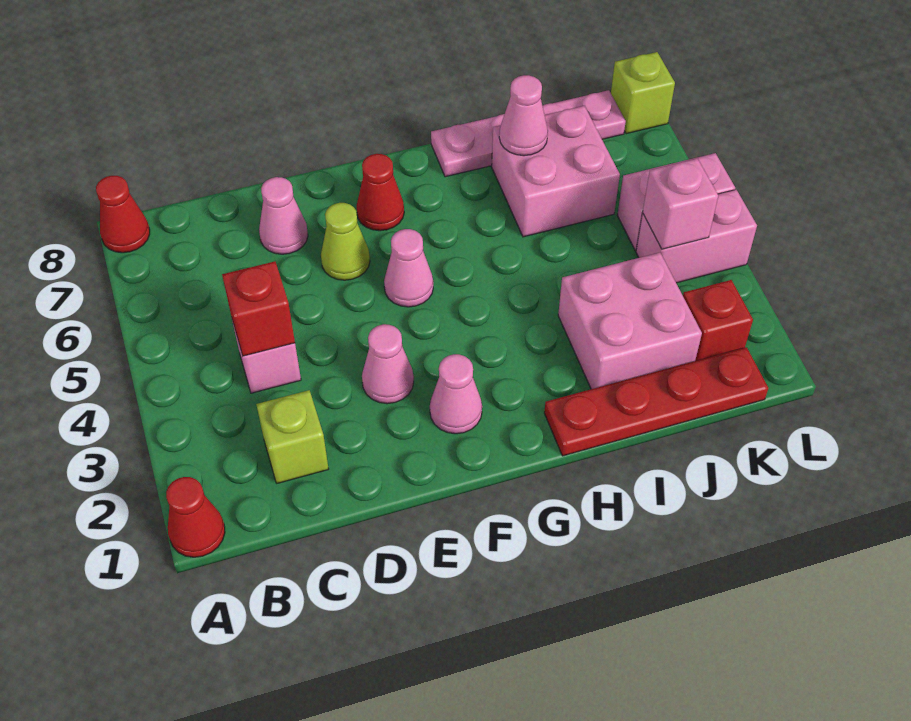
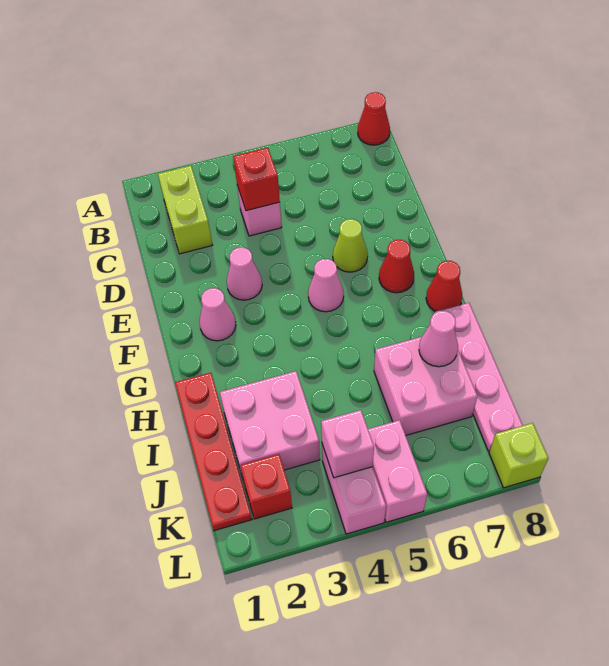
red cone A1 level 1 -> red cone G8 level 1
lime brick C2 level 1 -> lime brick B2:C2 level 1
pink cone D7 level 1 -> none

